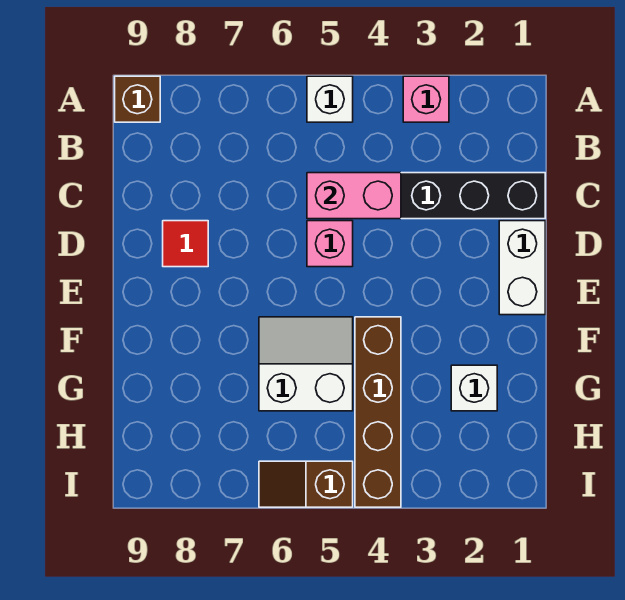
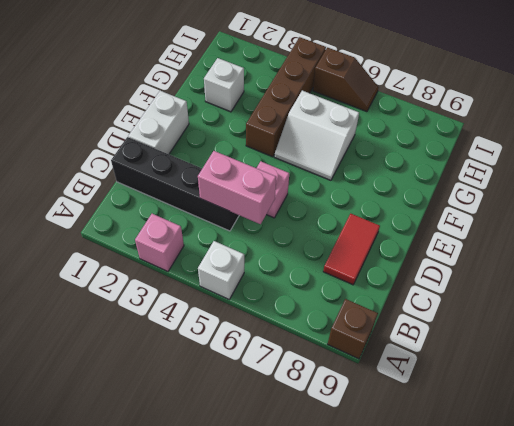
red tile D8 level 1 -> red tile C8:D8 level 1

